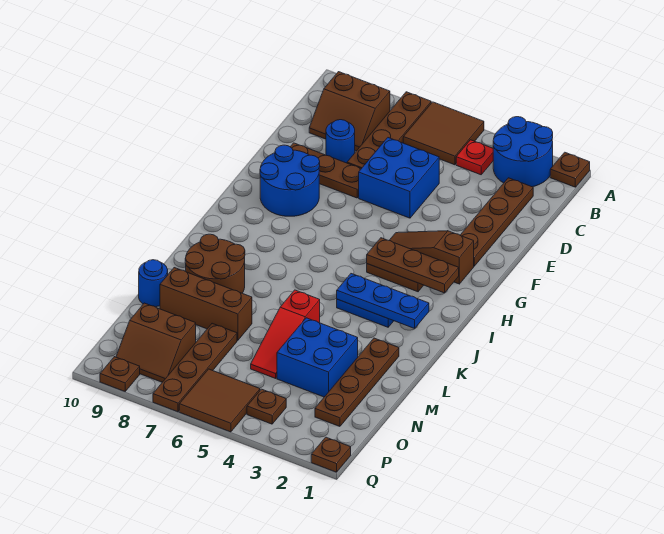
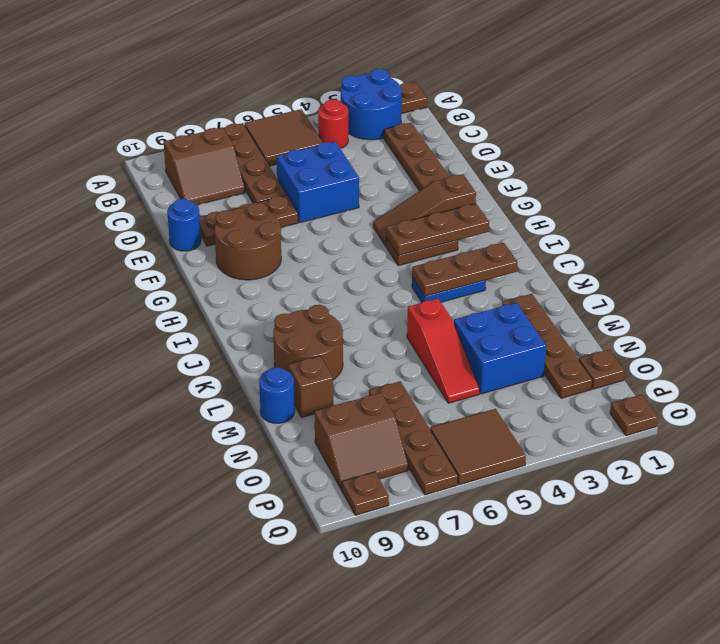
red plate B4 level 1 -> red round brick B4 level 1
blue round brick D8 level 1 -> blue round brick E10 level 1
blue round brick F8:G9 level 1 -> brown round brick F8:G9 level 1
blue plate J2:J4 level 2 -> brown plate J2:J4 level 2
brown brick M7:M9 level 1 -> brown brick M9 level 1
brown plate P4 level 1 -> brown plate O1 level 1

